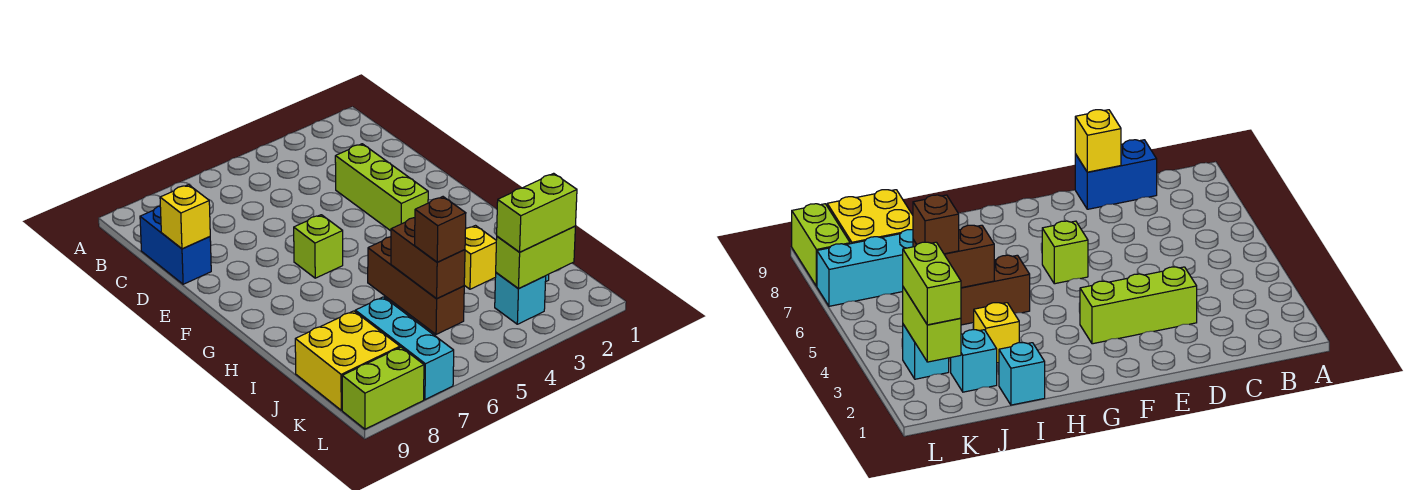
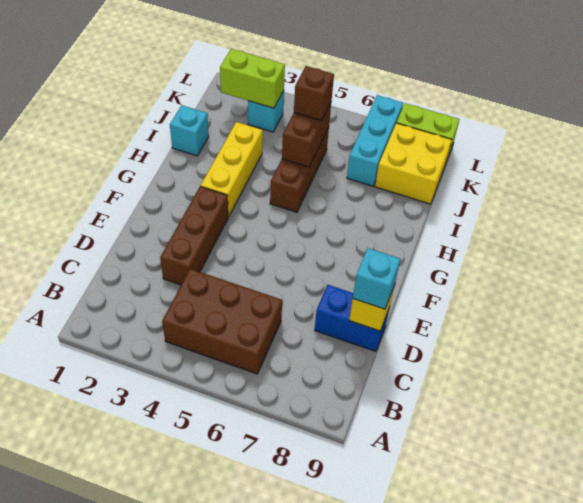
none -> brown brick B4:C6 level 1
blue brick C9:D9 level 1 -> blue brick D8:D9 level 1
lime brick D3:F3 level 1 -> brown brick D3:F3 level 1
lime brick F6 level 1 -> none
yellow brick I3 level 1 -> yellow brick G3:I3 level 1
cyan brick J2 level 1 -> cyan brick D9 level 3
lime brick K2:K3 level 3 -> none

